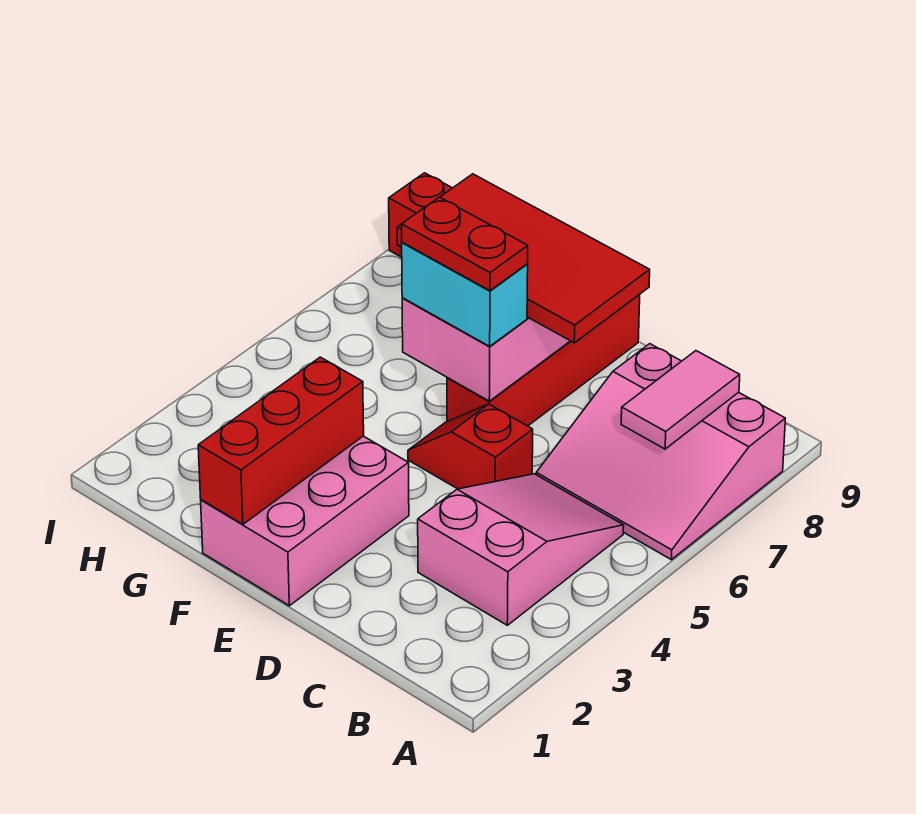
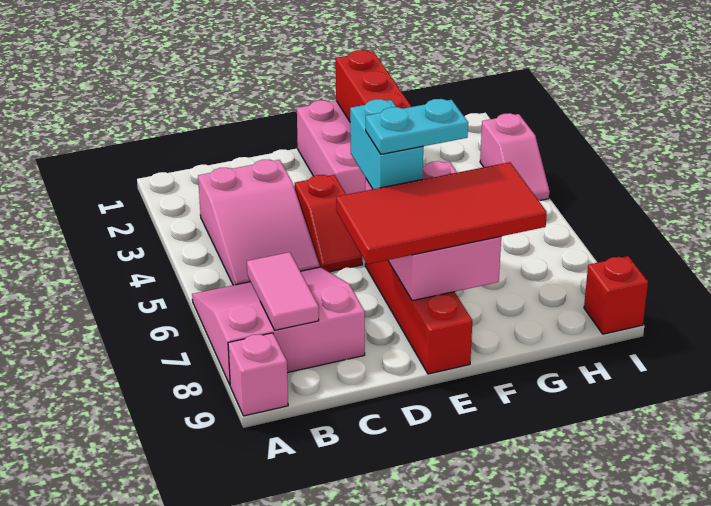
none -> pink brick A9 level 1
red slope D5:E5 level 1 top D -> red slope D4:D5 level 1 top 4
cyan brick E6:F6 level 3 -> cyan brick E5:E6 level 3
red plate E6:F6 level 4 -> cyan plate E6:F6 level 4
none -> pink slope I3:I4 level 1 top 3

